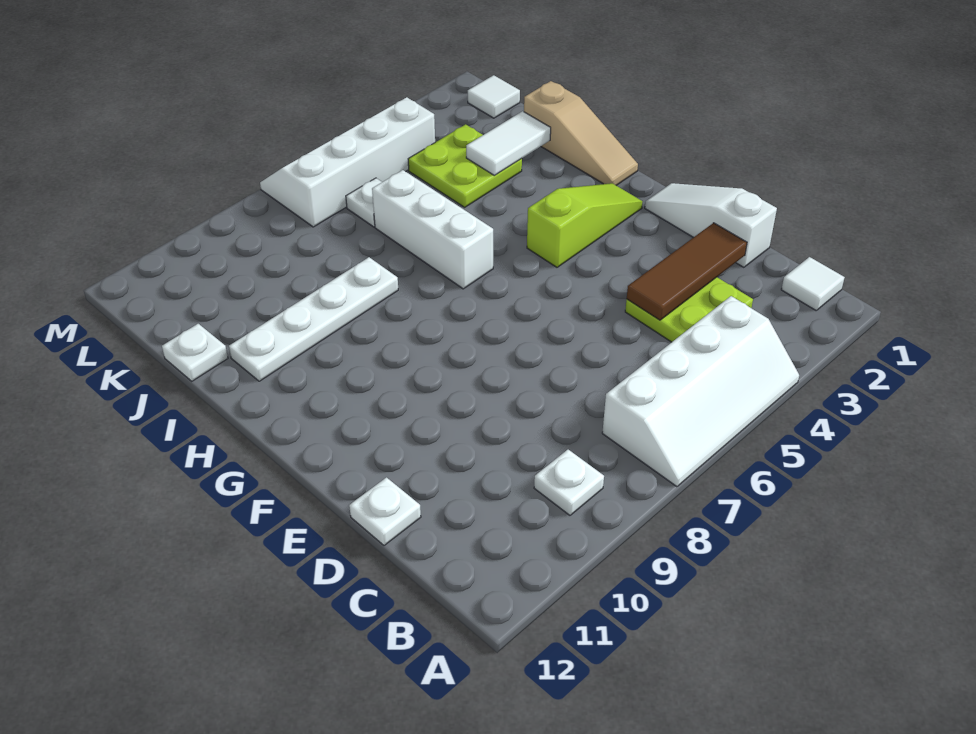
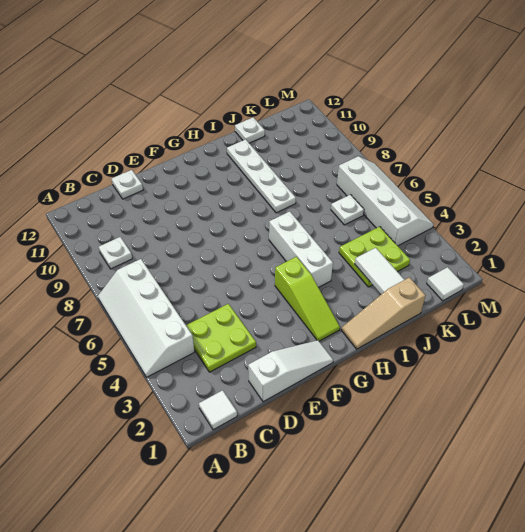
brown tile D2:D4 level 2 -> none
white brick H6:J6 level 1 -> white brick H4:H6 level 1

